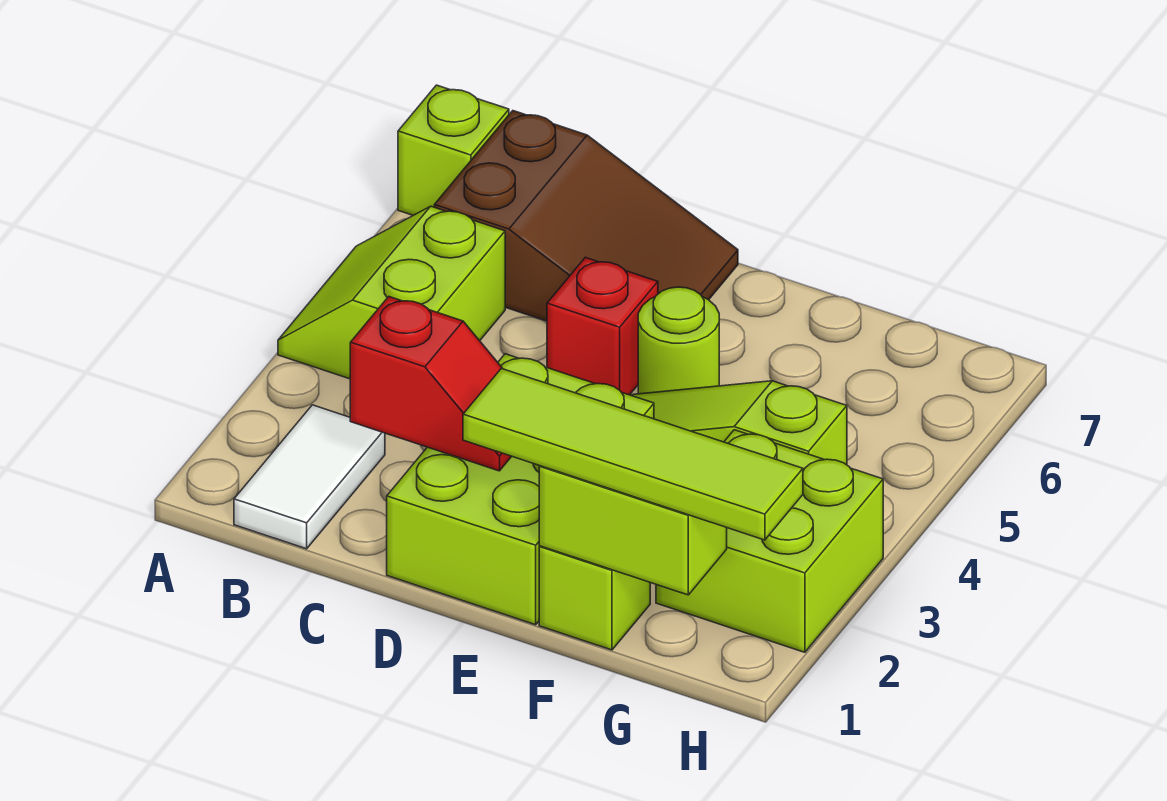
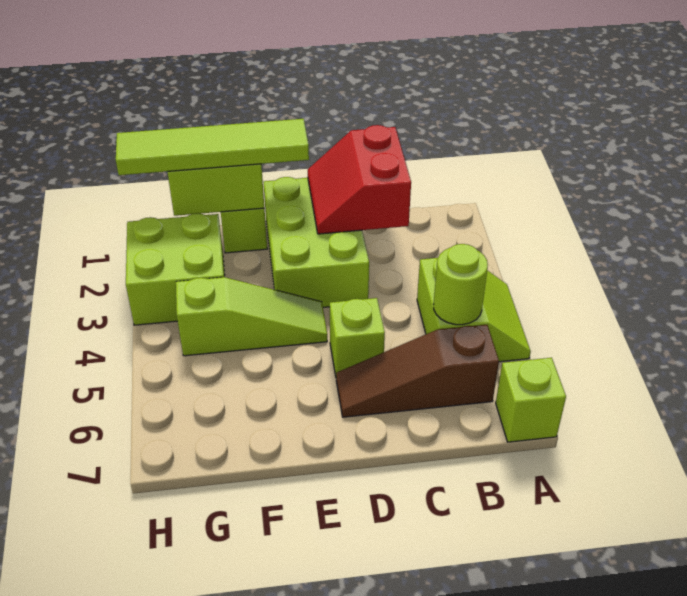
white tile B1:B2 level 1 -> none
brown slope B6:D7 level 1 top B -> brown slope B6:D6 level 1 top B
red slope C2:D2 level 2 top C -> red slope C1:D2 level 2 top C
red brick D5 level 1 -> lime brick D5 level 1
lime round brick E5 level 1 -> lime round brick B5 level 2

